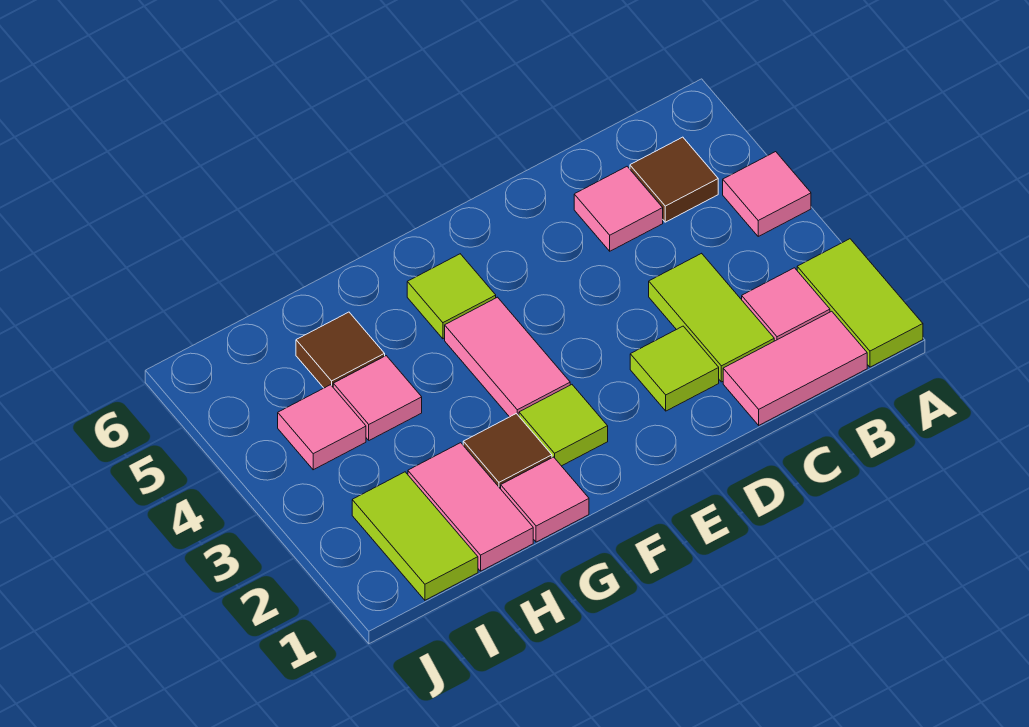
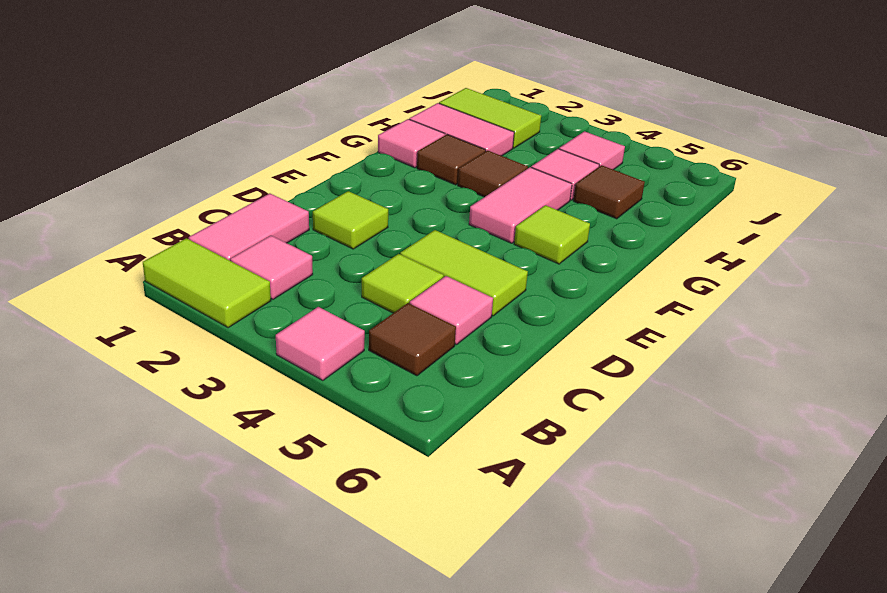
lime tile C2:C3 level 1 -> lime tile D4:D5 level 1
lime tile F2 level 1 -> lime tile C4 level 1
pink tile F3:F4 level 1 -> pink tile F4:G4 level 1
none -> brown tile G3 level 1

